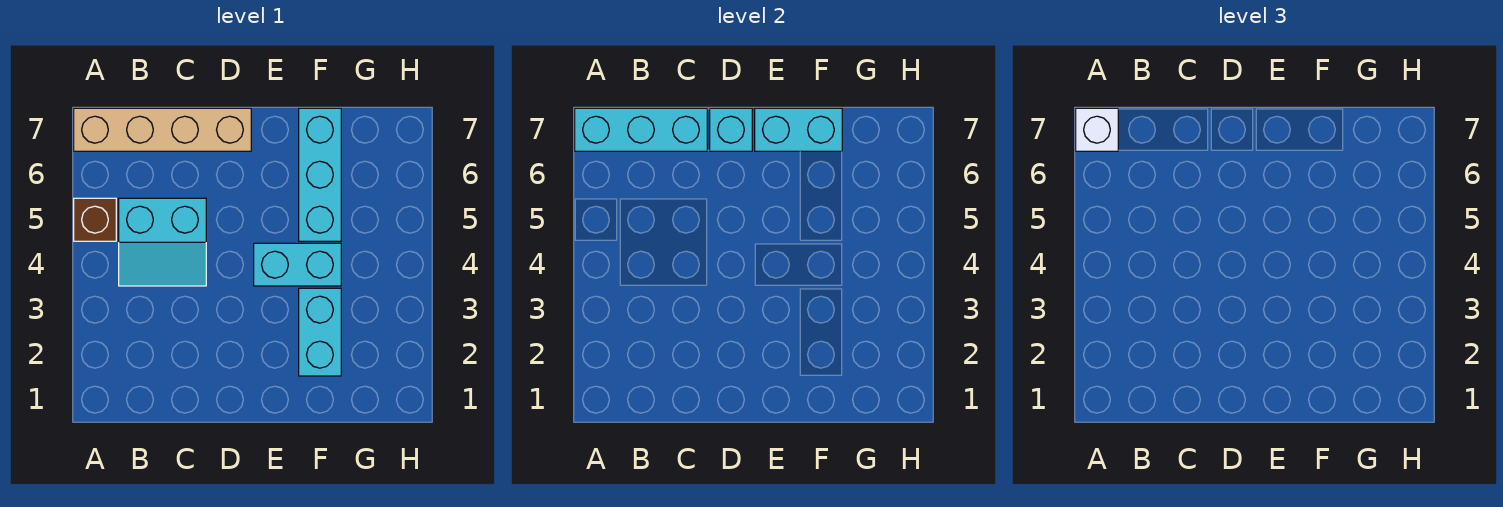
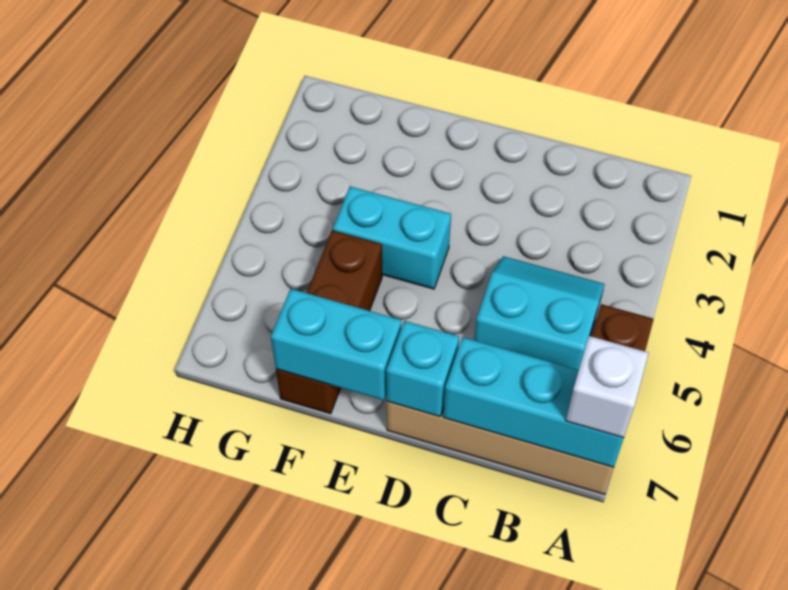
cyan brick F2:F3 level 1 -> none
cyan brick F5:F7 level 1 -> brown brick F5:F7 level 1

